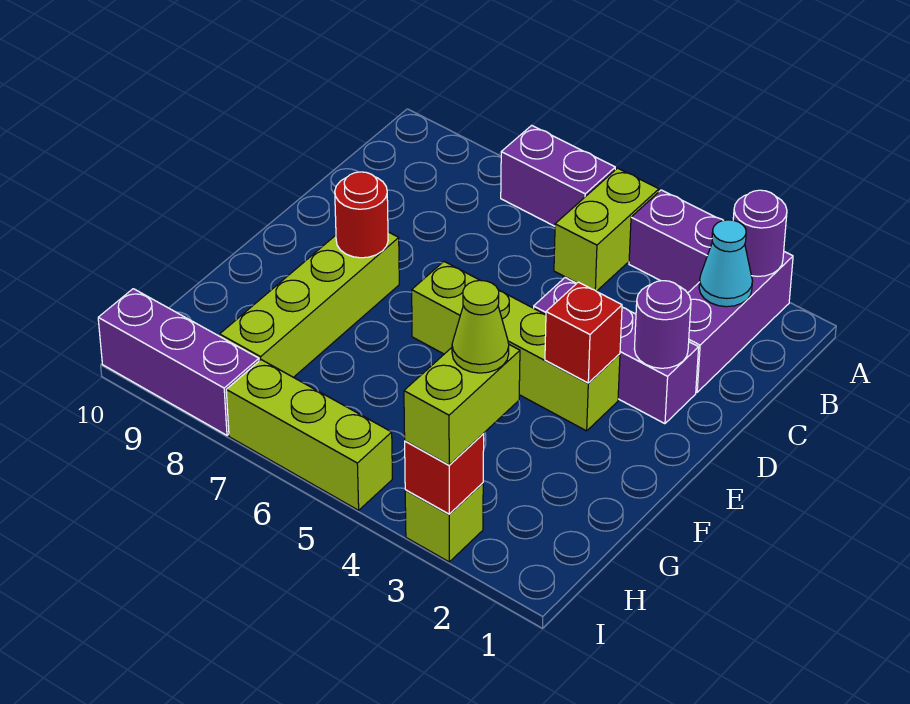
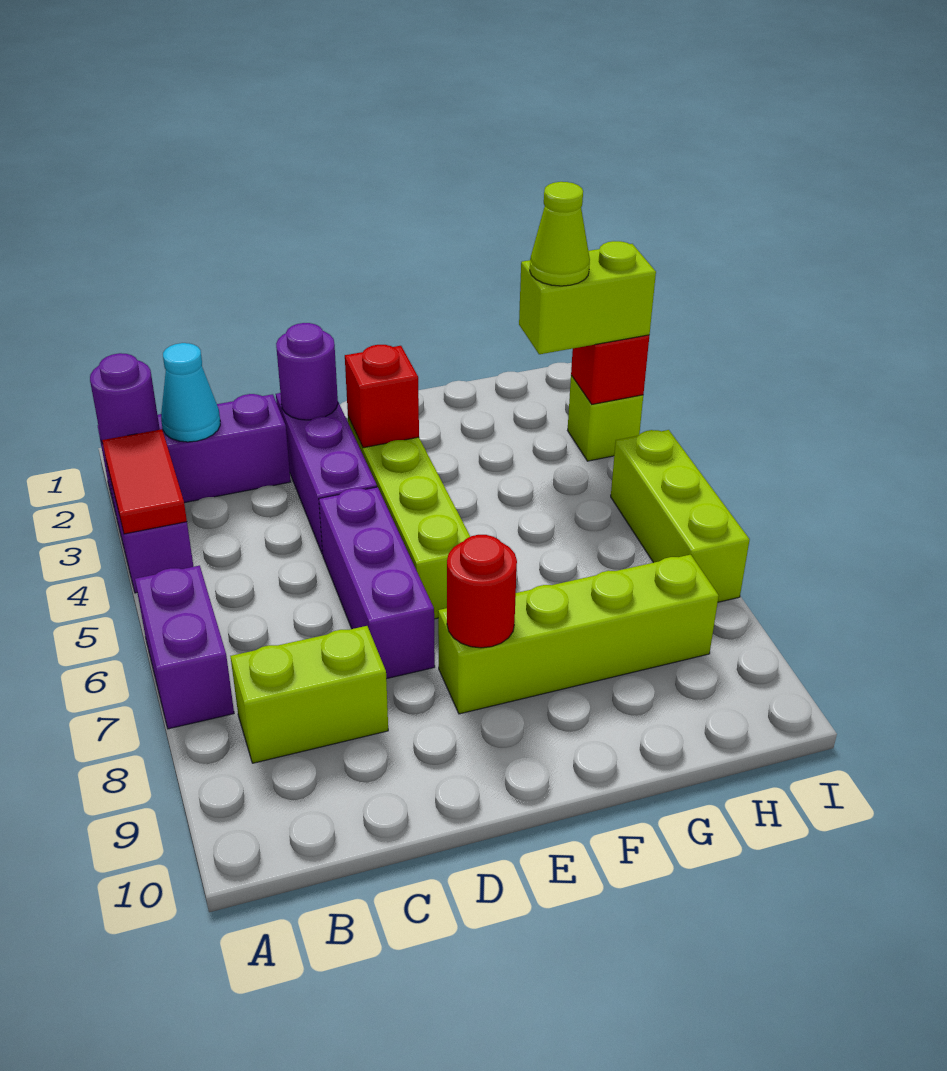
none -> red tile A3:A4 level 2
lime brick A5:B5 level 1 -> lime brick B8:C8 level 1
purple brick I8:I10 level 1 -> purple brick D5:D7 level 1

